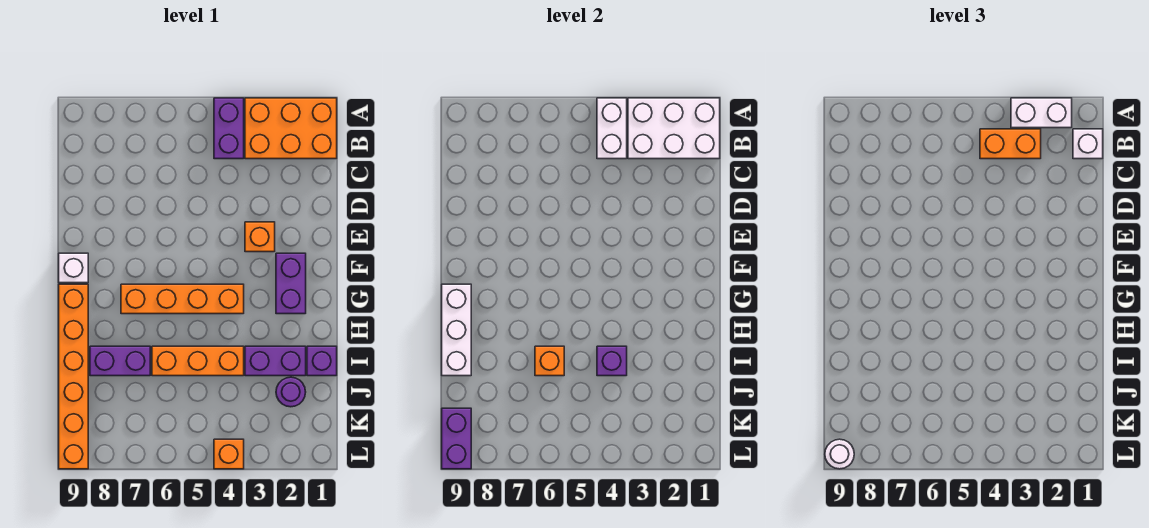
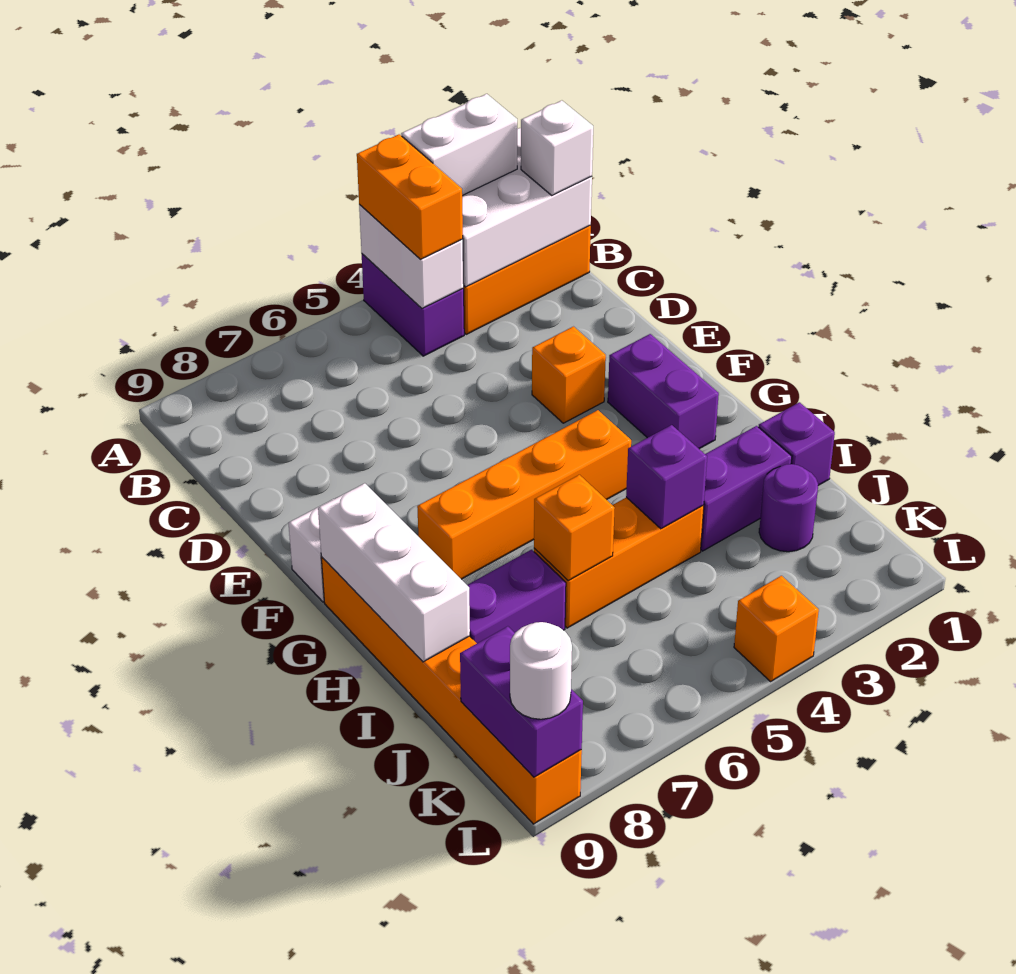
orange brick B3:B4 level 3 -> orange brick A4:B4 level 3

